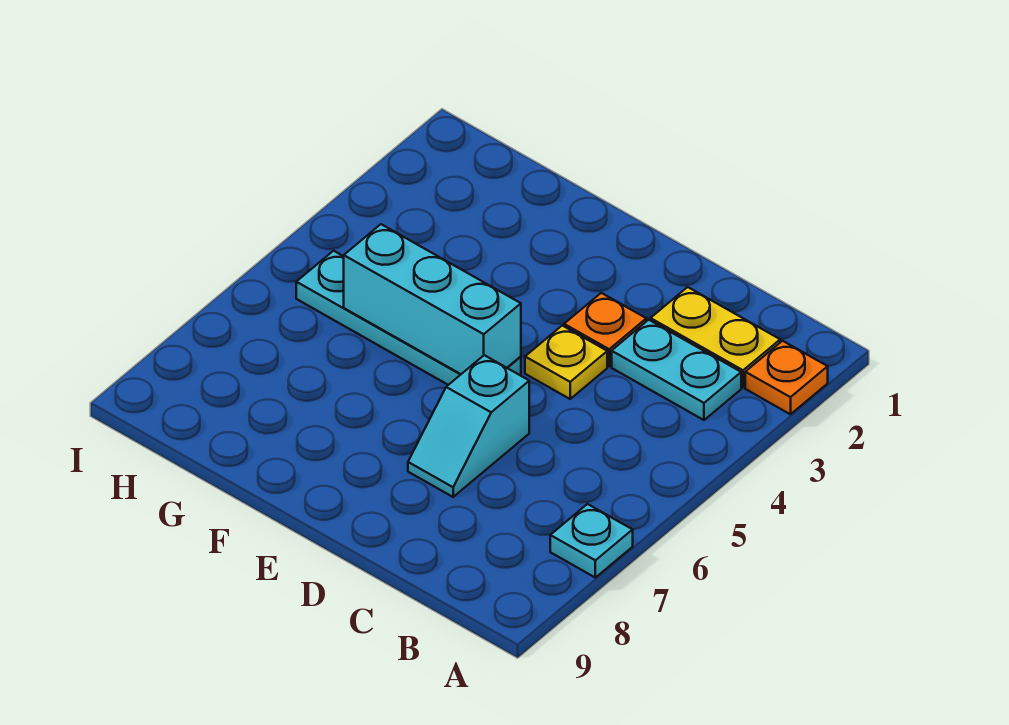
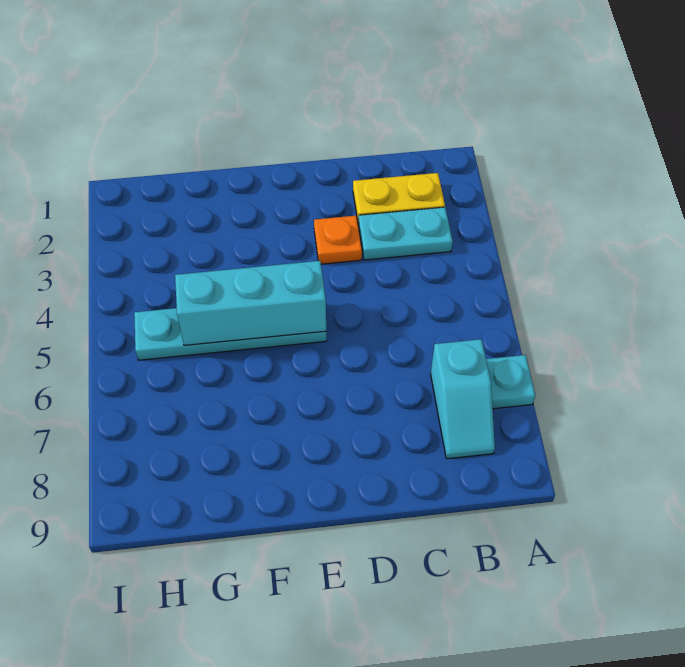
orange plate A2 level 1 -> none
yellow plate D4 level 1 -> none
cyan slope D6:D7 level 1 top 6 -> cyan slope B7:B8 level 1 top 7

